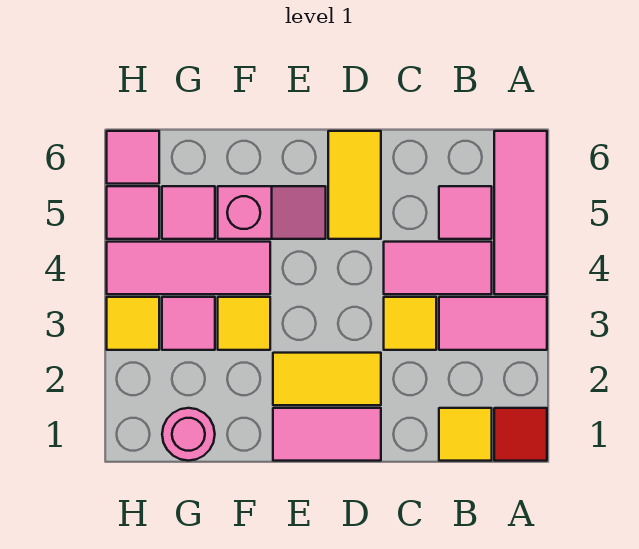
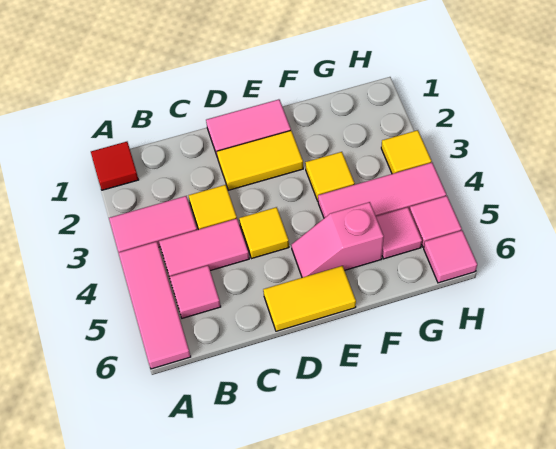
yellow tile B1 level 1 -> yellow tile D4 level 1
yellow tile D5:D6 level 1 -> yellow tile D6:E6 level 1
pink round brick G1 level 1 -> none
pink tile G3 level 1 -> none

